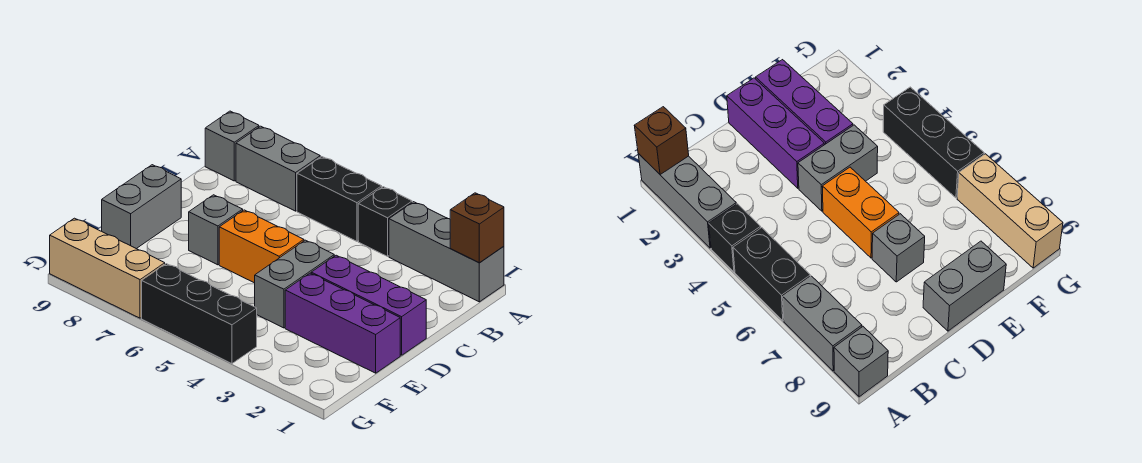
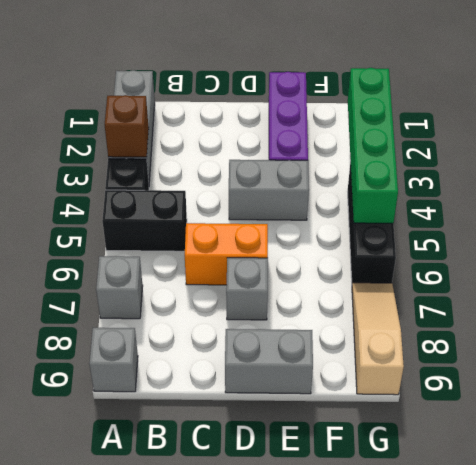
brown brick A1 level 2 -> brown brick A3 level 2
black brick A5:A6 level 1 -> black brick A5:B5 level 1
grey brick A7:A8 level 1 -> grey brick A7 level 1
purple brick D1:D3 level 1 -> none
orange brick D5:D6 level 1 -> orange brick C6:D6 level 1
none -> green brick G2:G5 level 2
tan brick G7:G9 level 1 -> tan slope G7:G9 level 1 top 9

